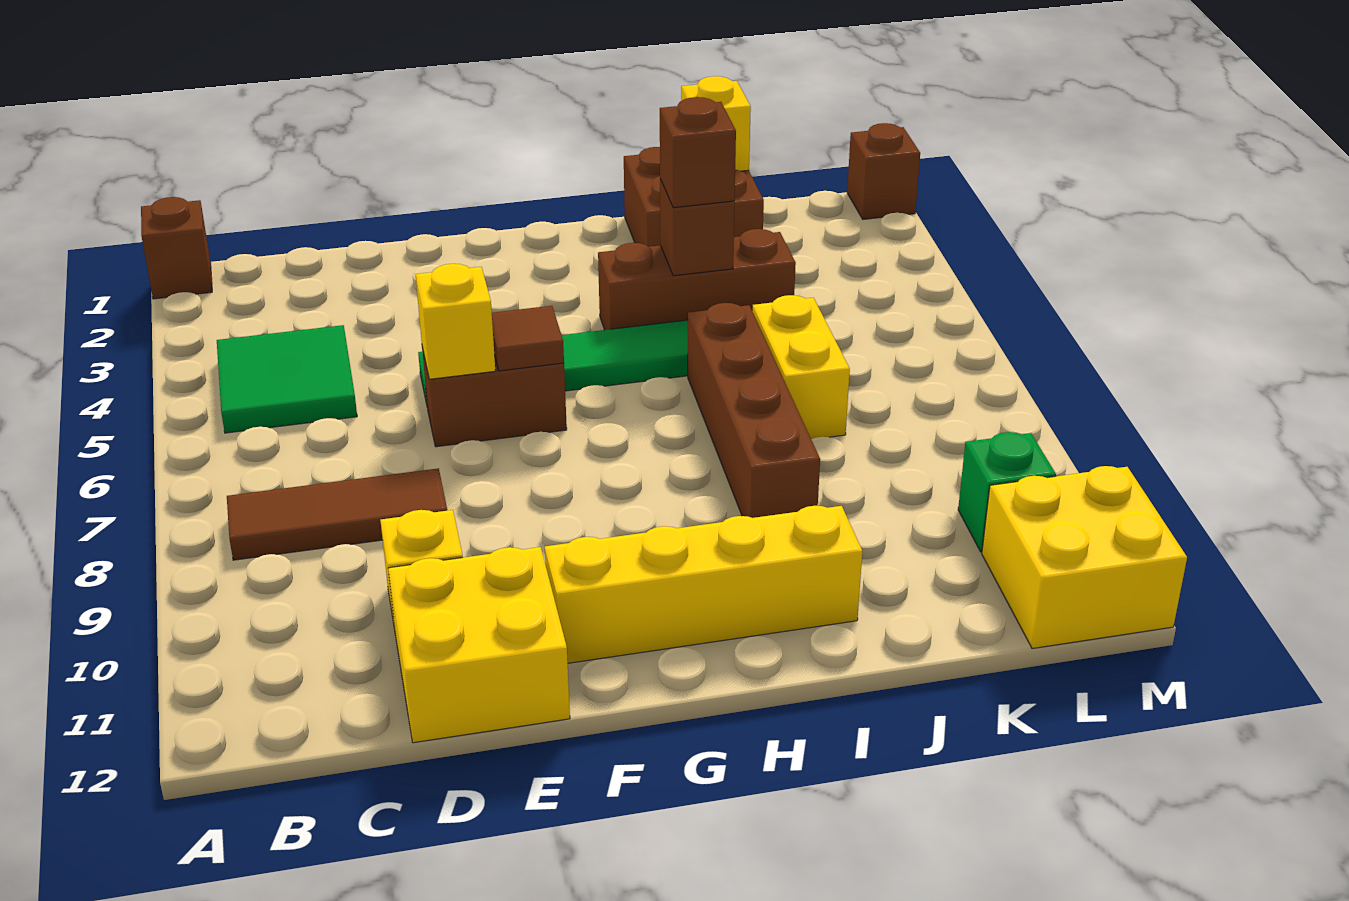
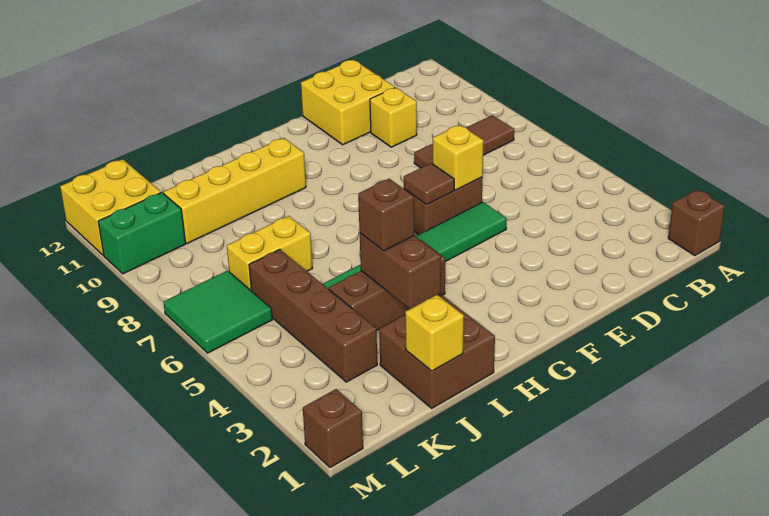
green tile B4:C5 level 1 -> green tile L6:M7 level 1
yellow brick F11:I11 level 1 -> yellow brick H10:K10 level 1
brown brick I4 level 2 -> brown brick I3:I4 level 2
brown brick I6:I9 level 1 -> brown brick K3:K6 level 1
yellow brick J6:J7 level 1 -> yellow brick J7:K7 level 1
green brick L10 level 1 -> green brick L10:M10 level 1

